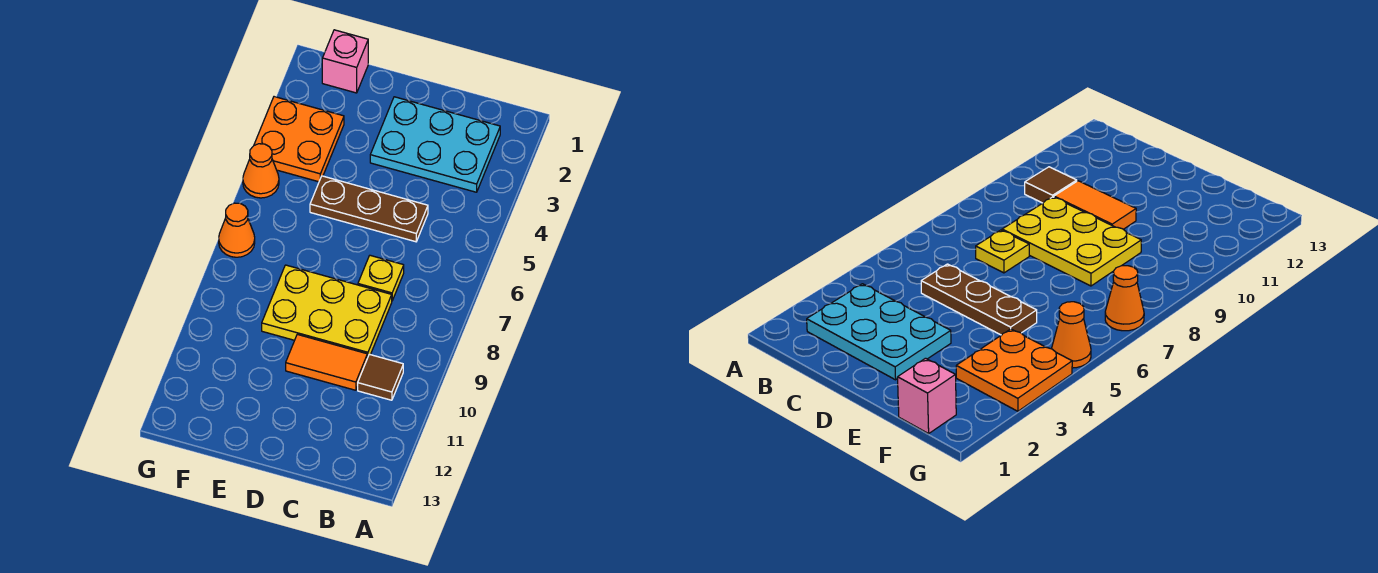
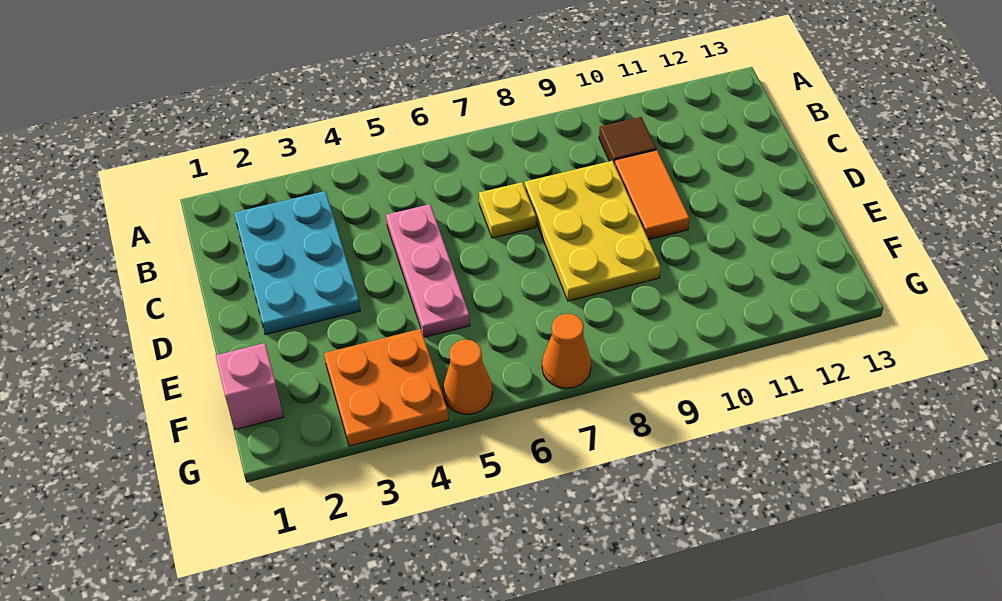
brown plate C5:E5 level 1 -> pink plate C5:E5 level 1

